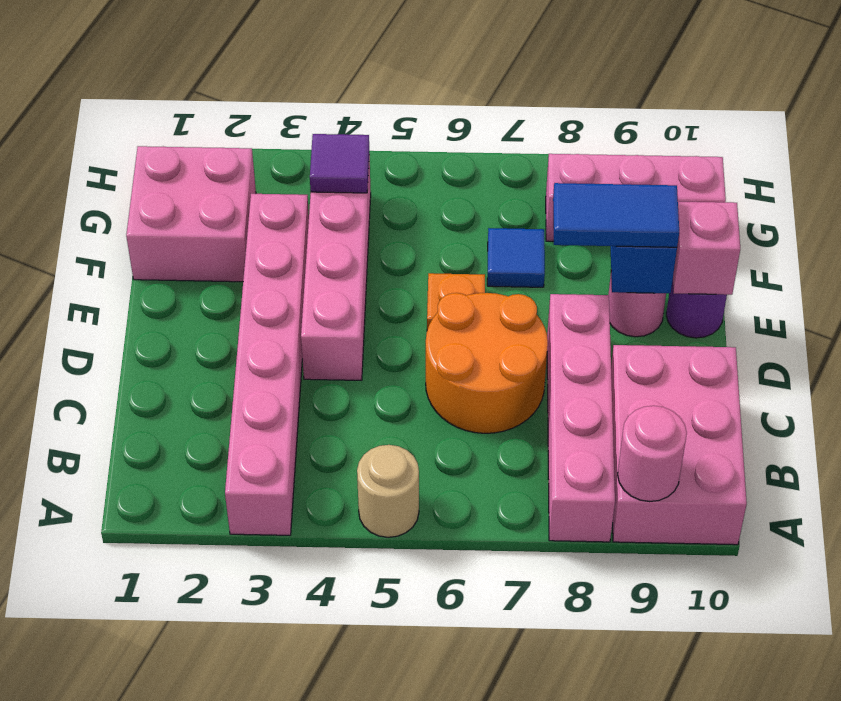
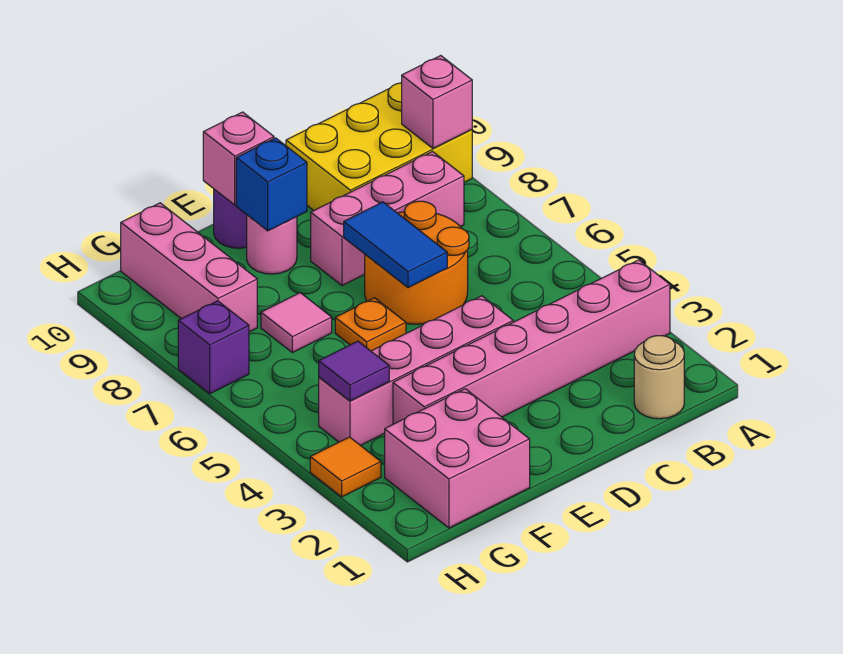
tan round brick A5 level 1 -> tan round brick B1 level 1
pink brick A8:D8 level 1 -> pink brick B8:D8 level 1
pink brick A9:C10 level 1 -> yellow brick A9:C10 level 1
pink round brick A9 level 2 -> pink brick A9 level 2
blue tile E8:E9 level 3 -> blue tile D6:D7 level 2
blue tile F7 level 1 -> pink tile F7 level 1
none -> orange tile H3 level 1
none -> purple brick H7 level 1

